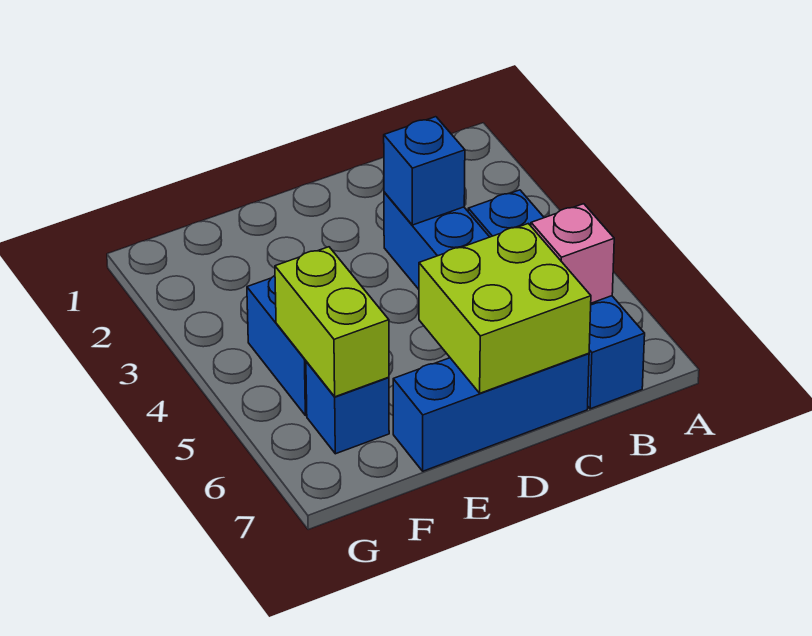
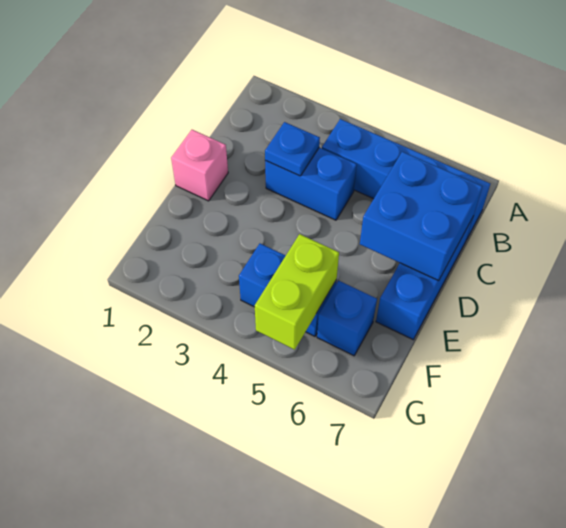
pink brick B6 level 2 -> pink brick D1 level 1
blue brick C3 level 2 -> blue plate C3 level 2
lime brick C6:D7 level 2 -> blue brick C6:D7 level 2
lime brick F5:F6 level 2 -> lime brick F5:G5 level 2

